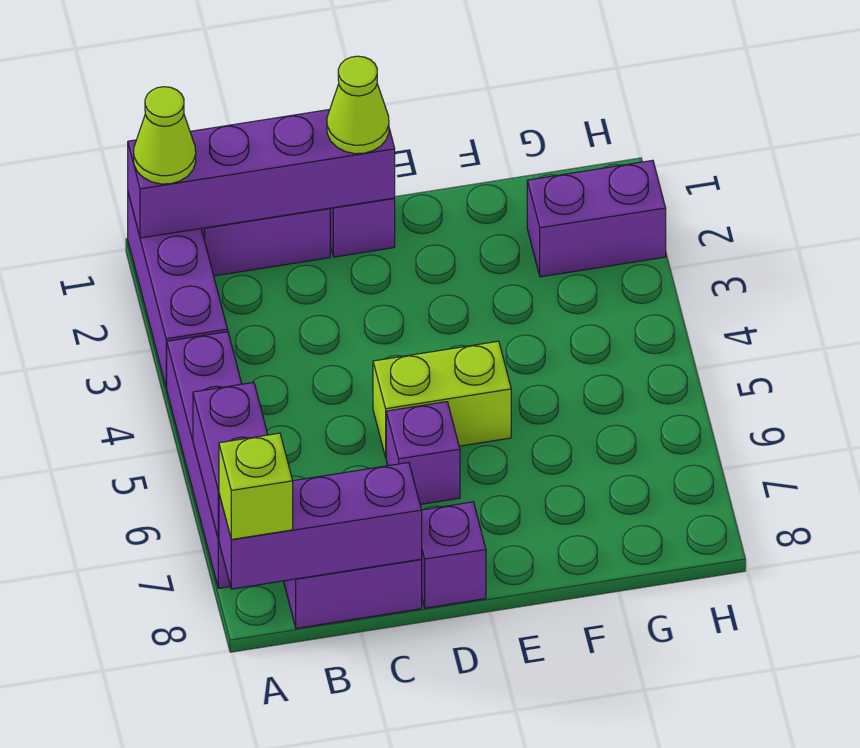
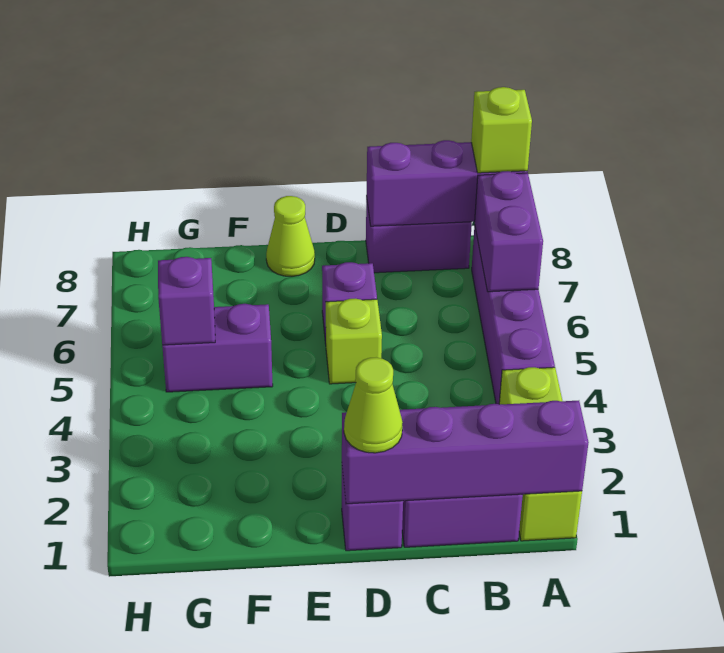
purple brick A1:A3 level 1 -> lime brick A1:A3 level 1
lime cone A1 level 3 -> lime cone E8 level 1
lime brick D5:E5 level 1 -> lime brick D5 level 1
purple brick D8 level 1 -> purple brick G5 level 2
purple brick G2:H2 level 1 -> purple brick F5:G5 level 1

